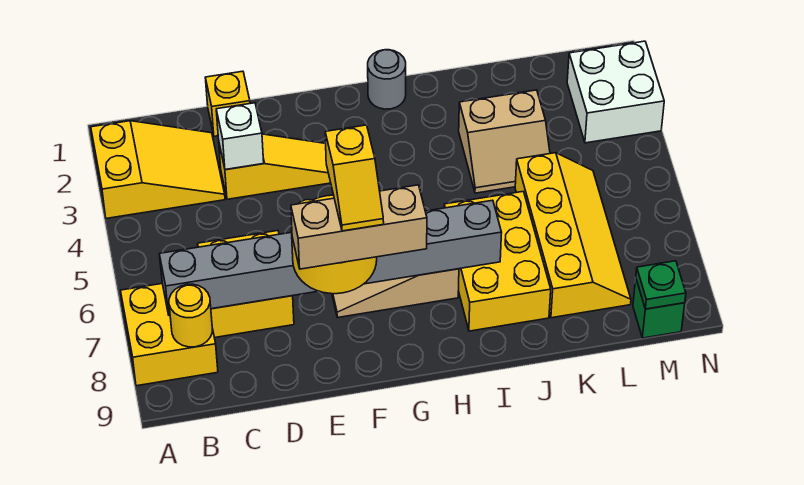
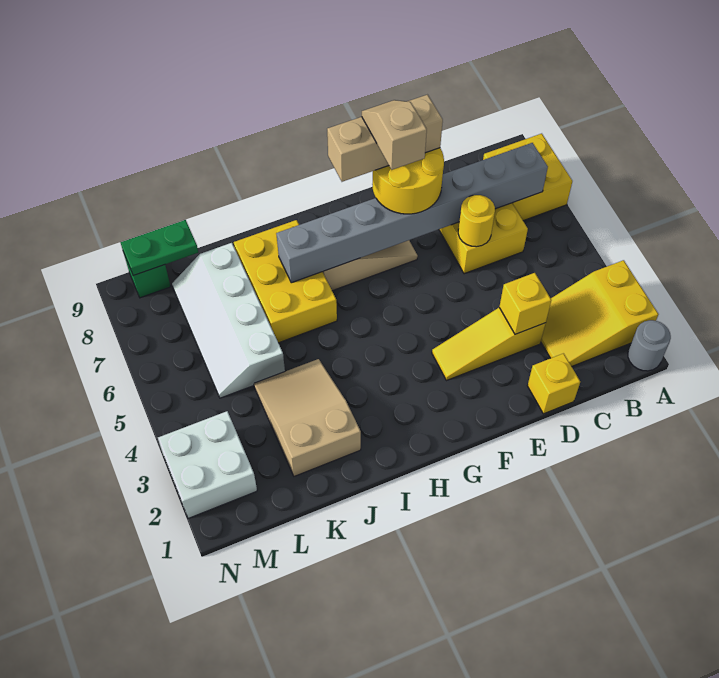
yellow round brick B8 level 2 -> yellow round brick D6 level 2
white brick D3 level 2 -> yellow brick D3 level 2
yellow slope F7:F8 level 5 top 7 -> tan slope F7:F8 level 5 top 7
grey round brick H1 level 1 -> grey round brick A1 level 1
tan slope J3:K4 level 1 top 3 -> tan slope J2:K4 level 1 top 2
yellow slope K5:L8 level 1 top K -> white slope K5:L8 level 1 top K
green plate M9 level 2 -> green plate L9:M9 level 2

